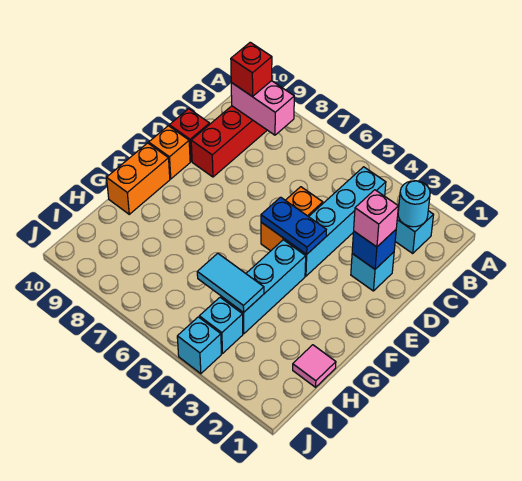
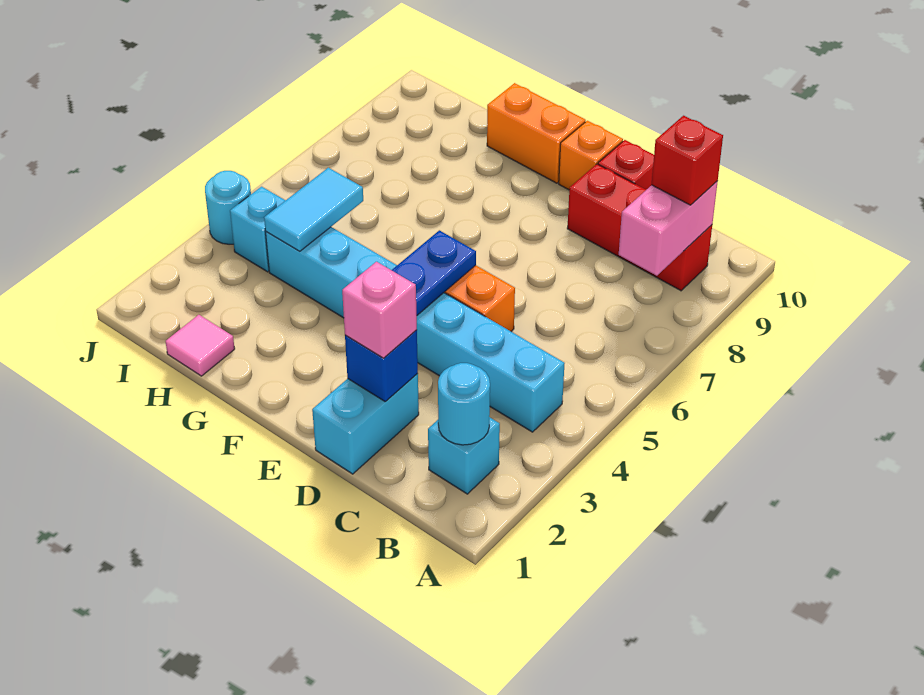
cyan brick D2 level 1 -> cyan brick D1:D2 level 1
cyan brick J4 level 1 -> cyan round brick J4 level 1

